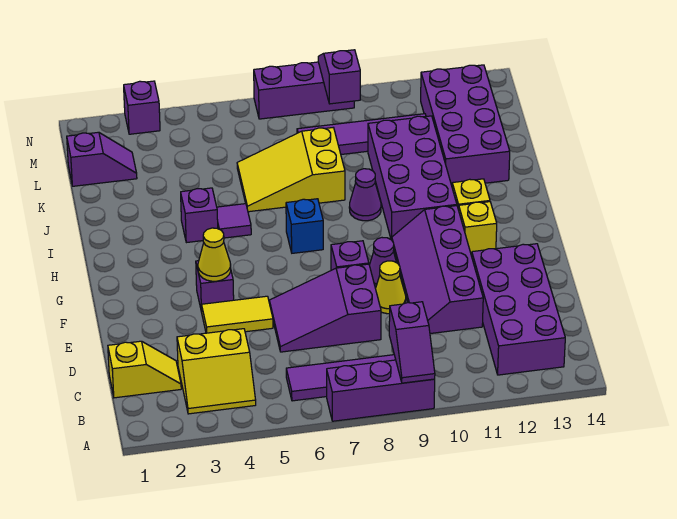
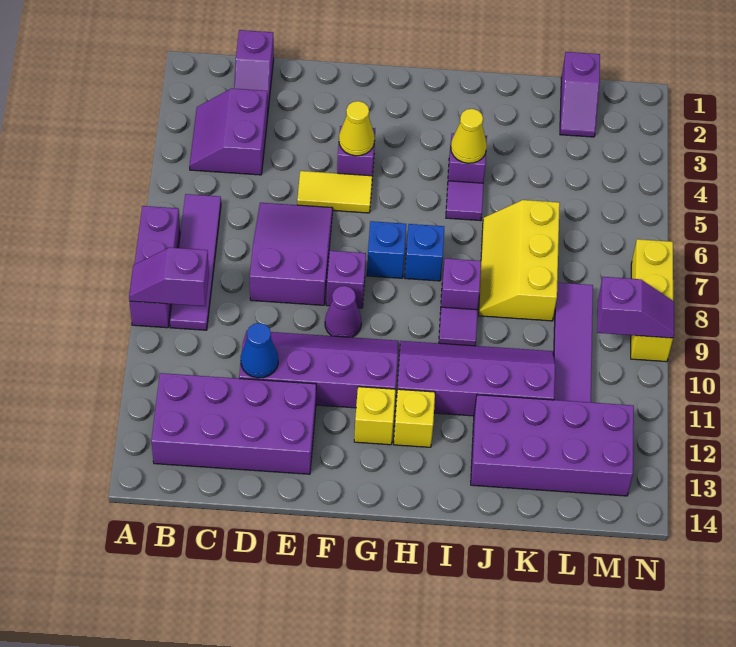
yellow slope B3:C4 level 1 top C -> purple slope B3:C4 level 1 top C
yellow slope C1:C2 level 1 top 1 -> purple slope C1:C2 level 1 top 1
none -> blue cone D11 level 2
yellow tile E4:E5 level 1 -> yellow tile E5:F5 level 1
yellow cone E9 level 1 -> yellow cone I4 level 2
none -> blue brick G7 level 1
purple brick H10:K11 level 1 -> purple slope H10:K11 level 1 top 11
purple cone I9 level 1 -> purple tile I9 level 1
yellow slope J6:K8 level 1 top 8 -> yellow slope J6:K8 level 1 top K
purple brick N3 level 1 -> purple brick I8 level 1
purple brick N7:N9 level 1 -> yellow brick N7:N9 level 1

